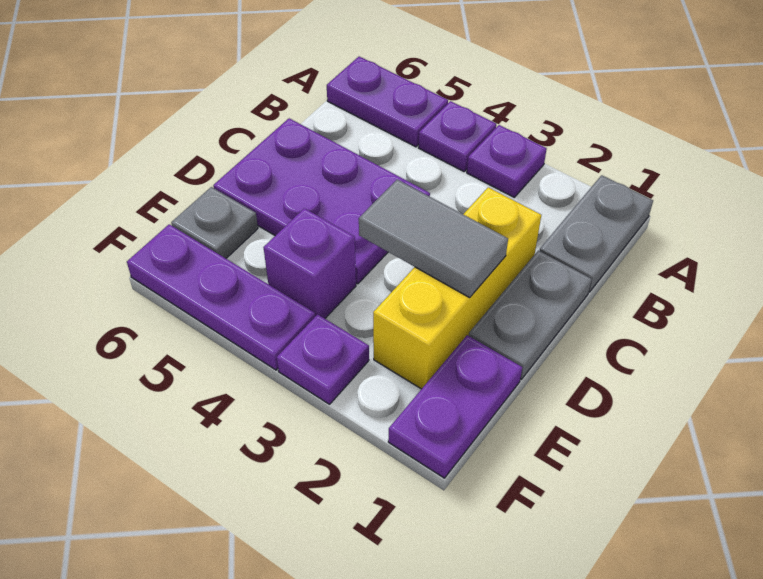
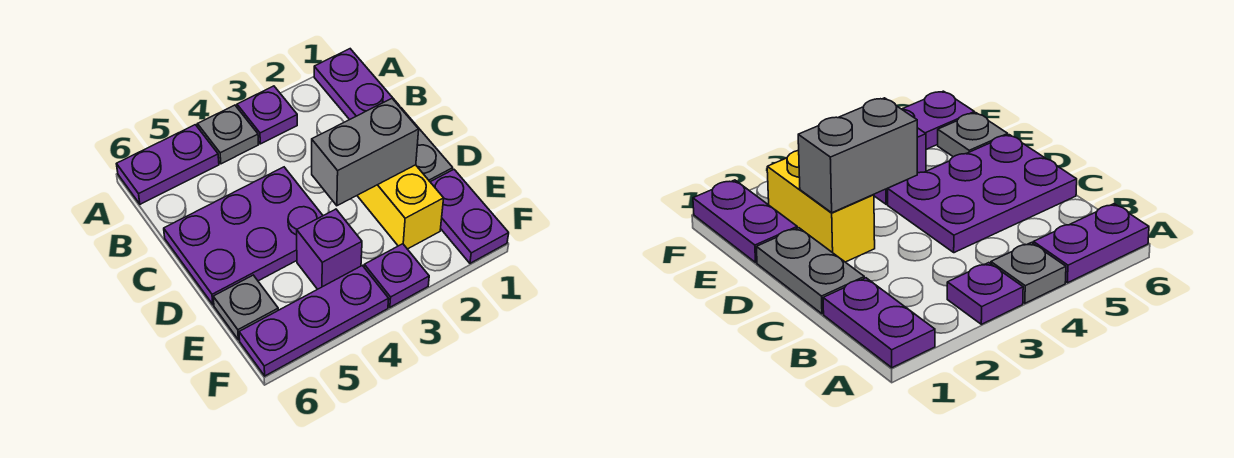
grey plate A1:B1 level 1 -> purple plate A1:B1 level 1
purple plate A4 level 1 -> grey plate A4 level 1
yellow brick C2:E2 level 1 -> yellow brick D2:E2 level 1
grey tile D2:D3 level 2 -> grey brick D2:D3 level 2

